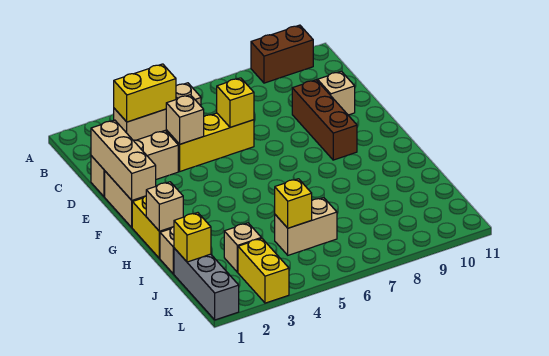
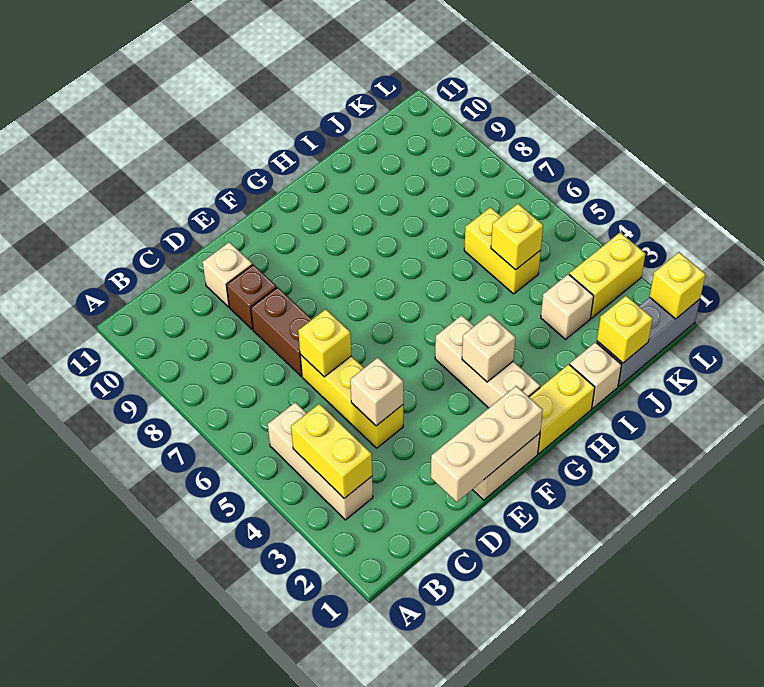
brown brick A9:A10 level 1 -> brown brick D7:D8 level 1
tan brick D1:D3 level 1 -> tan brick G2:G4 level 1
brown brick D9:F9 level 1 -> brown brick D9 level 1
tan brick H1 level 2 -> tan brick G3 level 2
tan brick J5:J6 level 1 -> yellow brick J5:J6 level 1
none -> yellow brick L1 level 2

